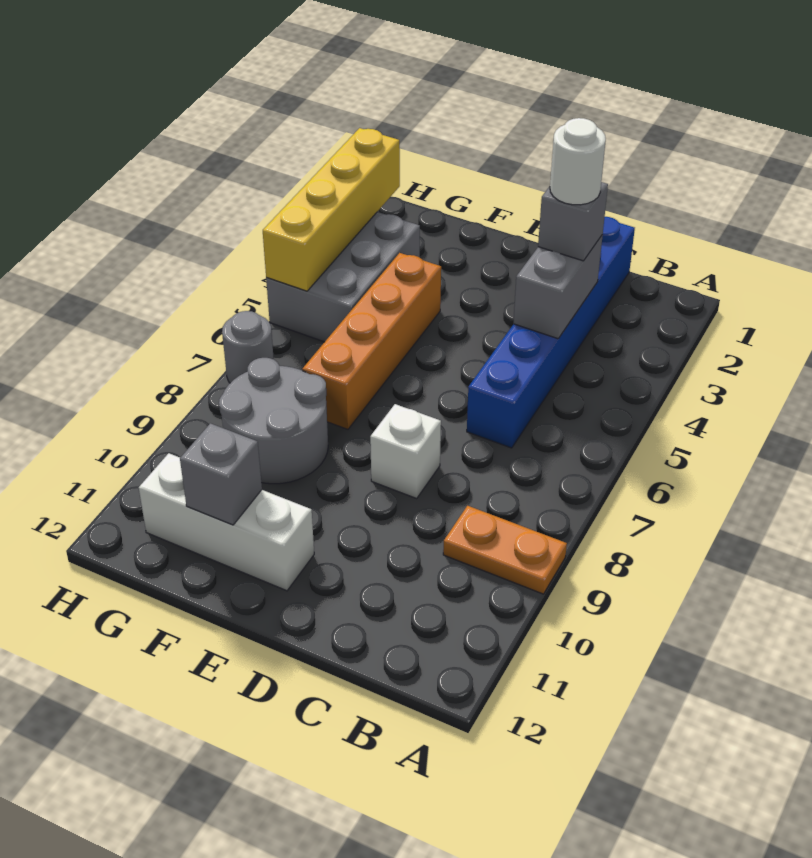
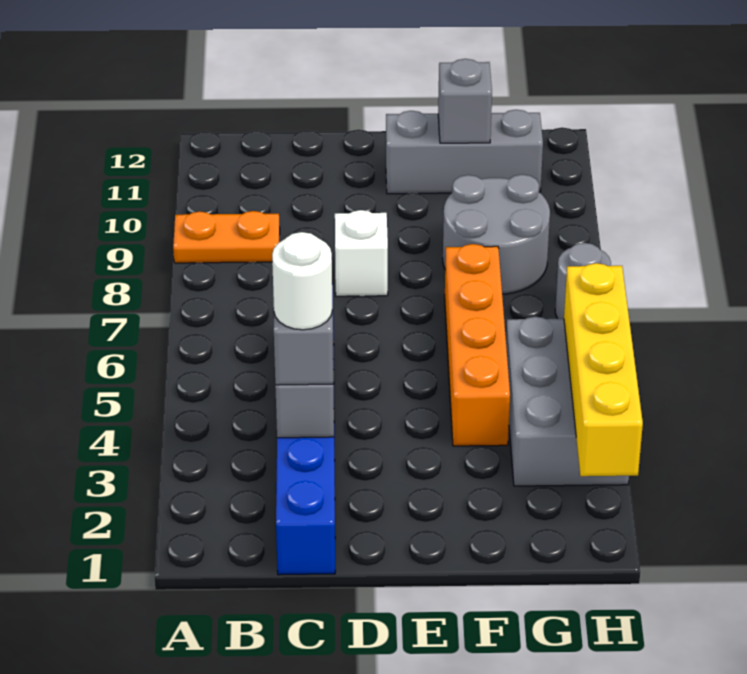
white brick E11:G11 level 1 -> grey brick E11:G11 level 1

